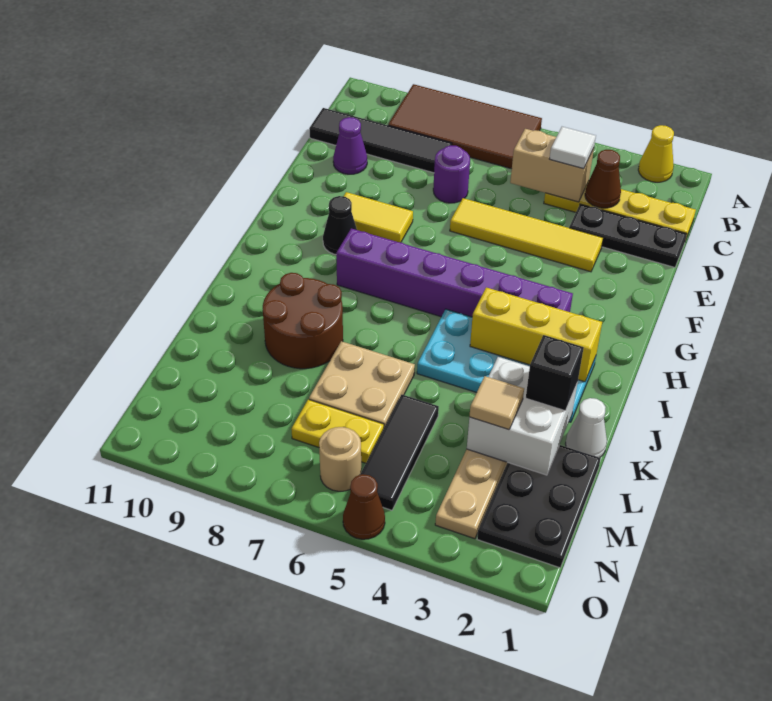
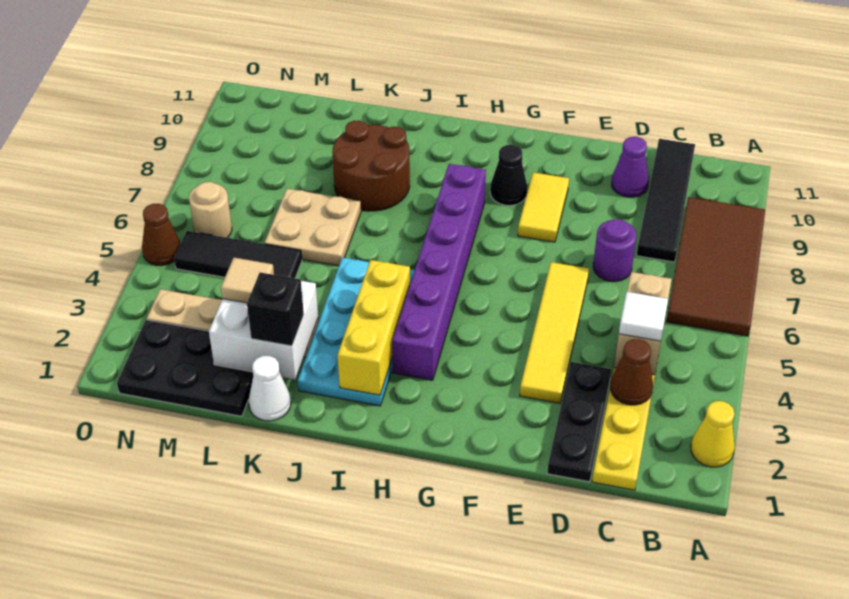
yellow plate M6:M7 level 1 -> none

